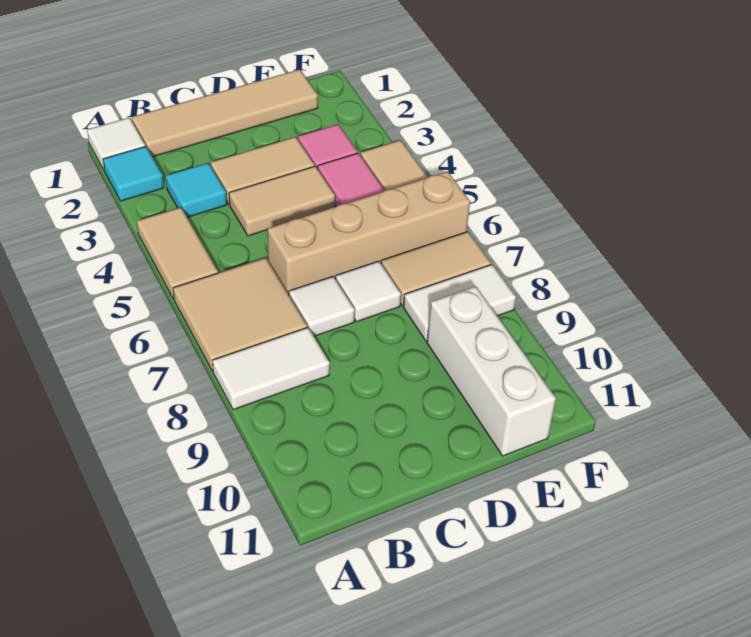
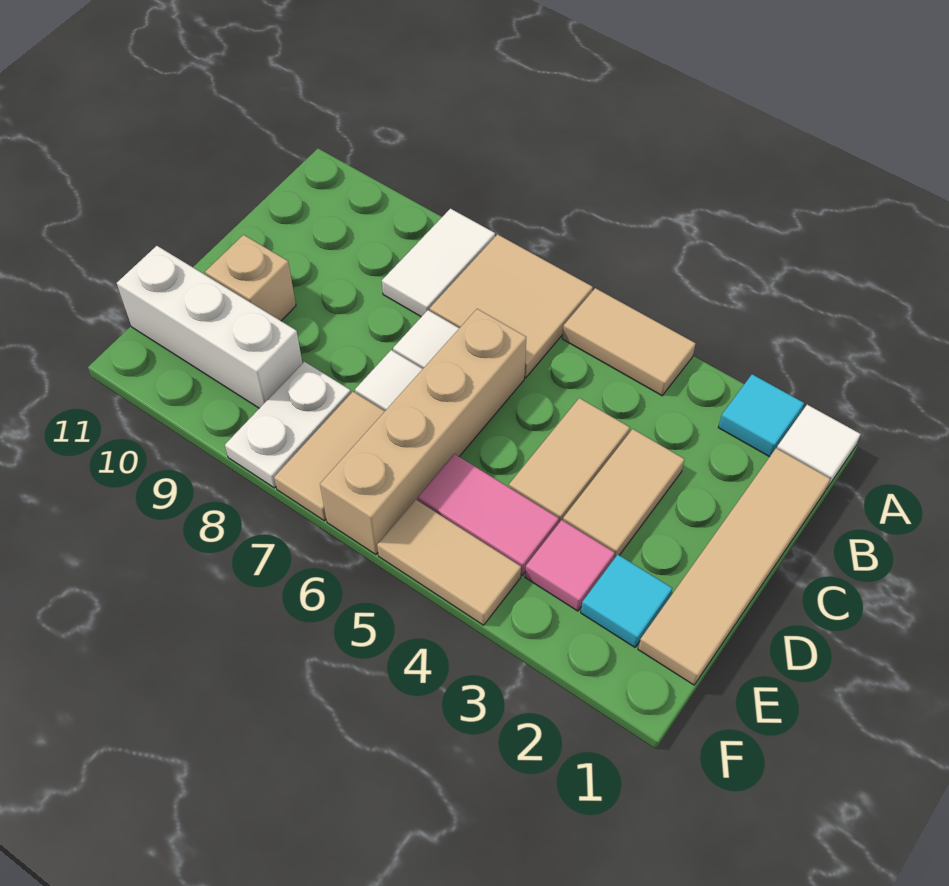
cyan tile B3 level 1 -> cyan tile E2 level 1
none -> tan brick D10 level 1
white tile E8:F8 level 1 -> white plate E8:F8 level 1

